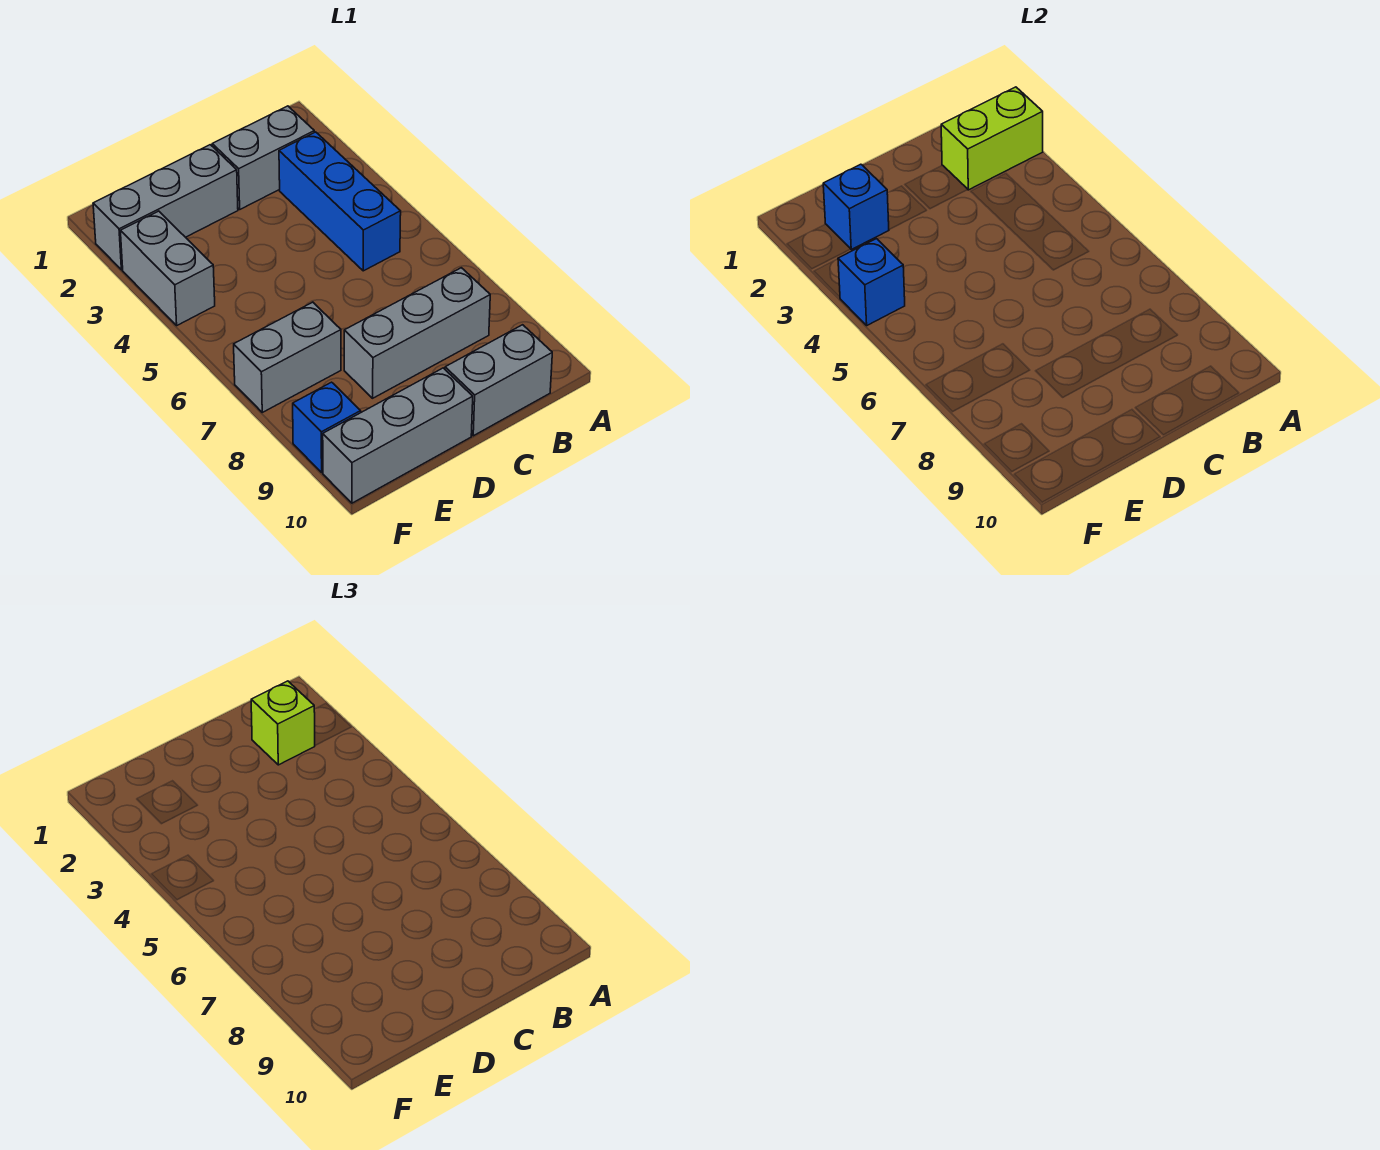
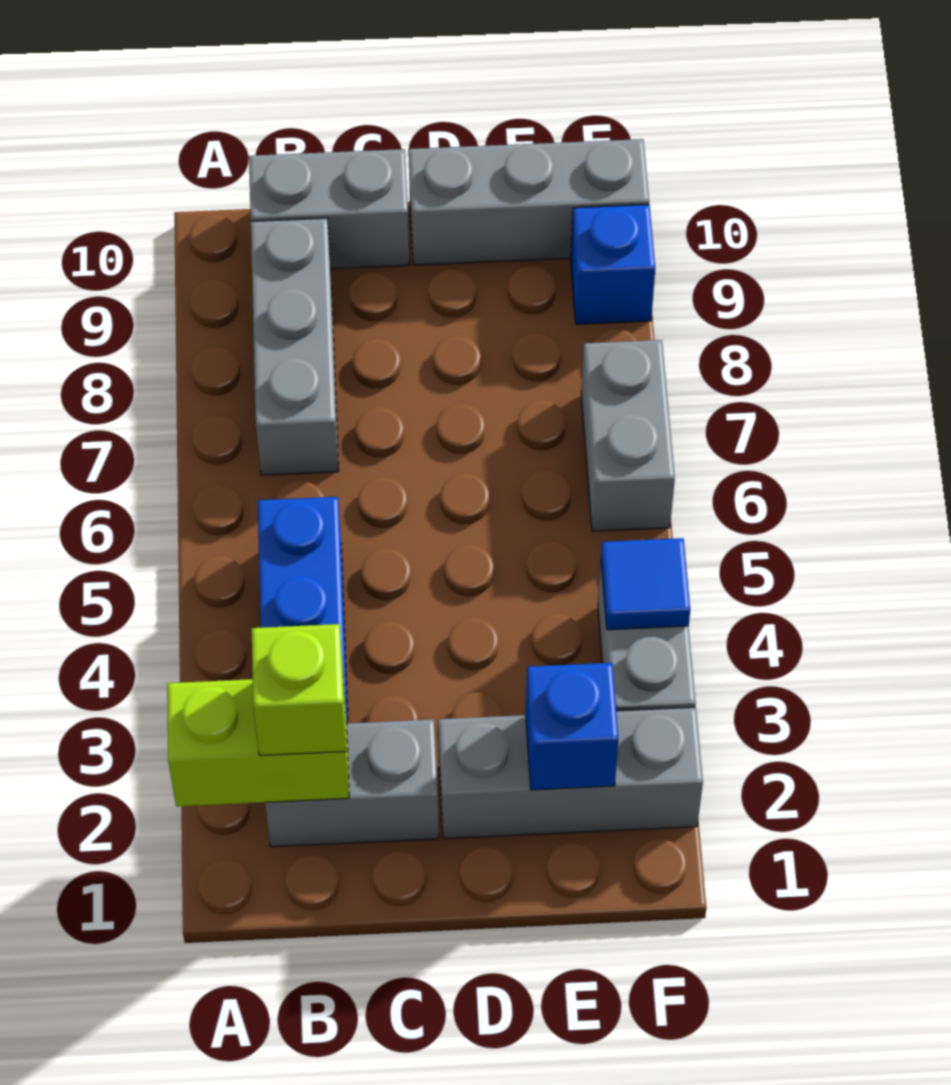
grey brick B8:D8 level 1 -> grey brick B7:B9 level 1
grey brick E7:F7 level 1 -> grey brick F6:F7 level 1
blue brick F4 level 2 -> blue tile F4 level 2

